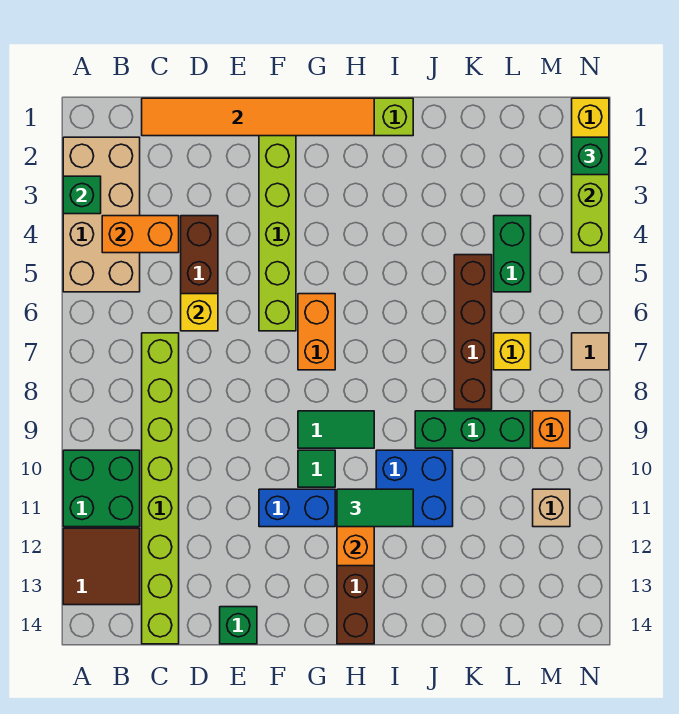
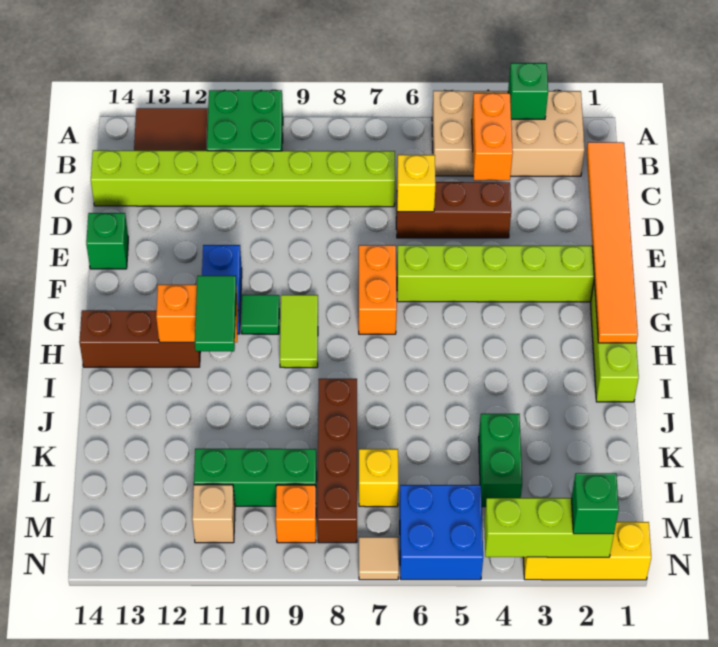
orange brick G6:G7 level 1 -> orange brick F7:G7 level 1
green tile G9:H9 level 1 -> lime tile G9:H9 level 1
blue brick I10:J11 level 1 -> blue brick M5:N6 level 1
green brick J9:L9 level 1 -> green brick L9:L11 level 1
brown brick K5:K8 level 1 -> brown brick J8:M8 level 1
green brick L4:L5 level 1 -> green brick K4:L4 level 1

